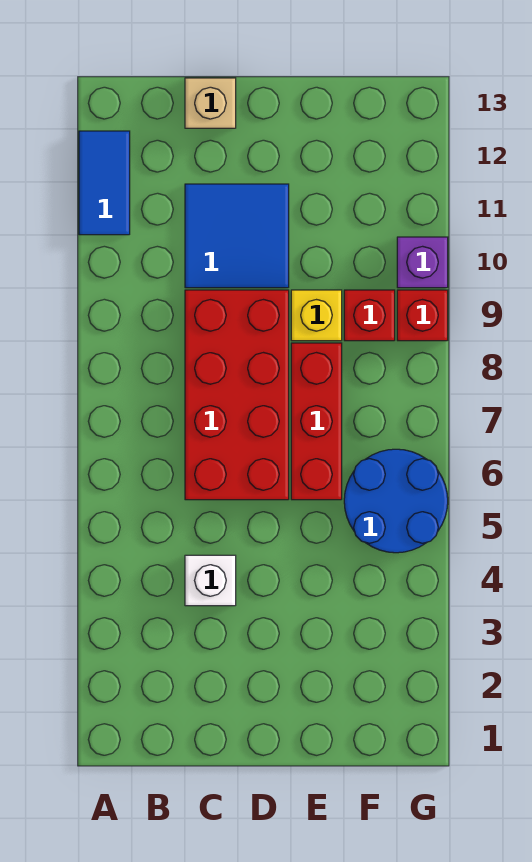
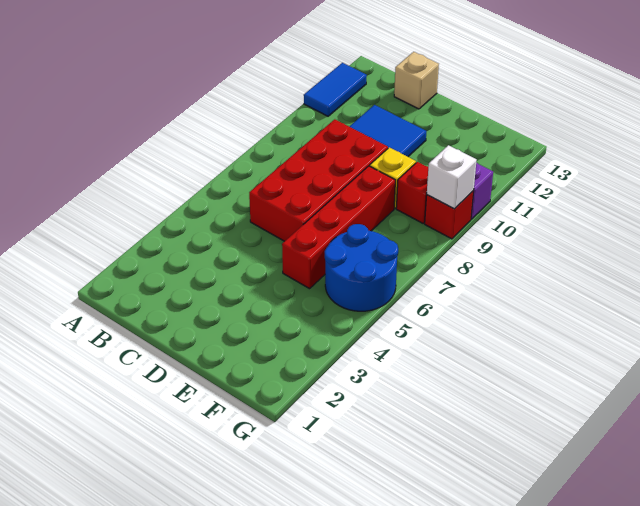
white brick C4 level 1 -> white brick G9 level 2
red brick E6:E8 level 1 -> red brick E5:E8 level 1

